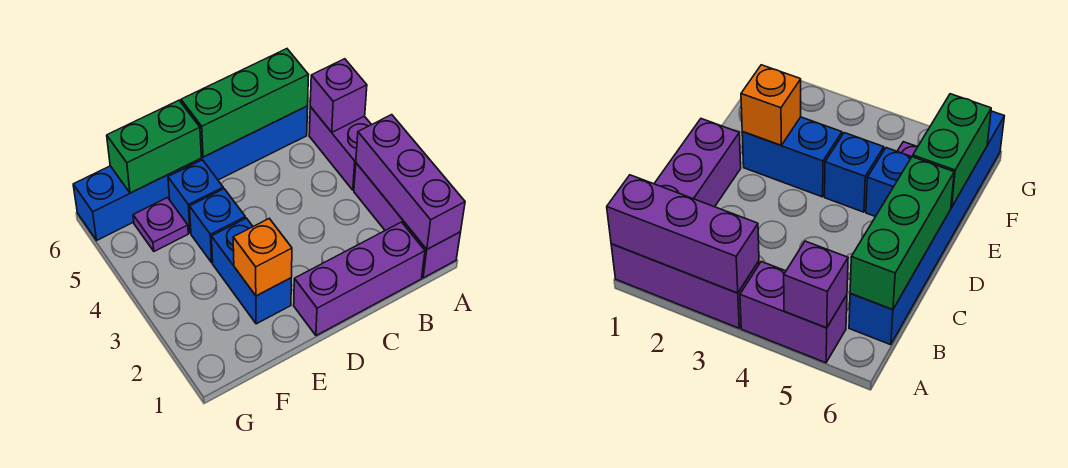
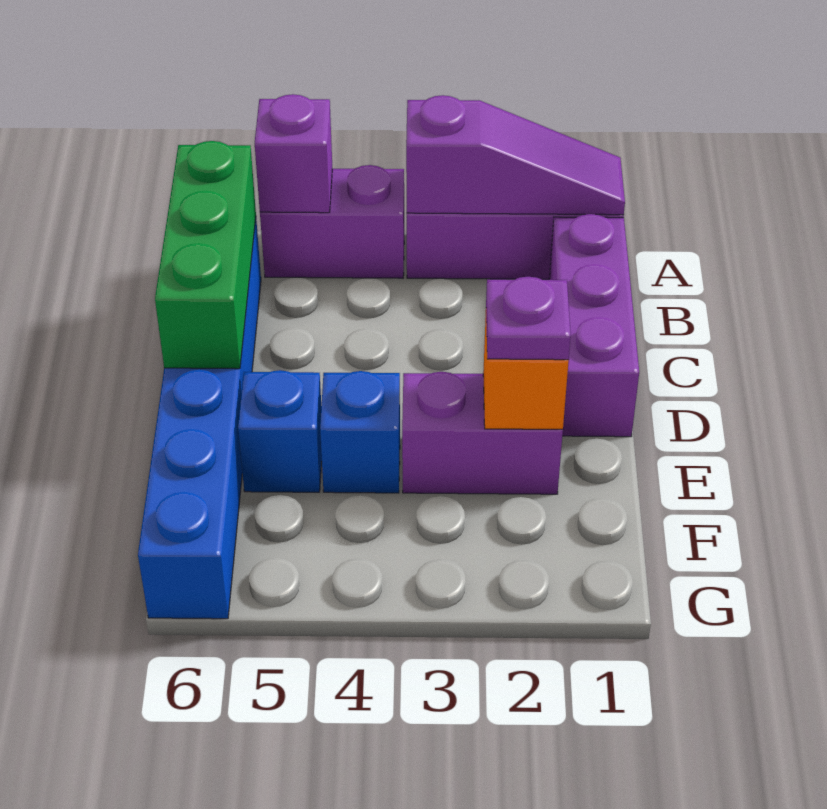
purple brick A1:A3 level 2 -> purple slope A1:A3 level 2 top 3
blue brick E2:E3 level 1 -> purple brick E2:E3 level 1
green brick E6:F6 level 2 -> none
purple plate F5 level 1 -> purple plate E2 level 3

